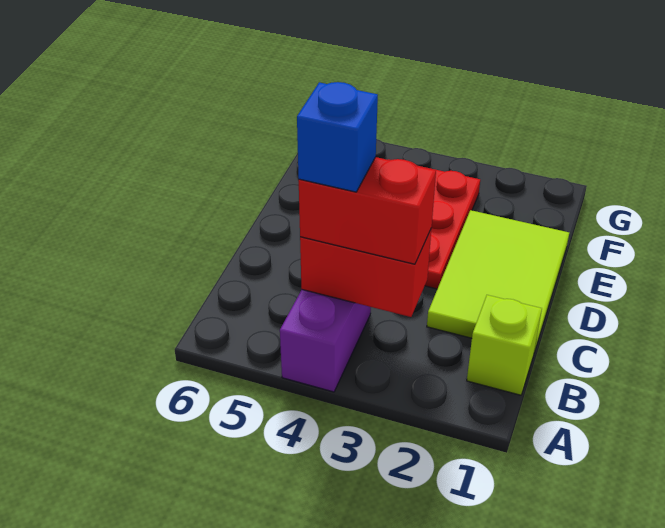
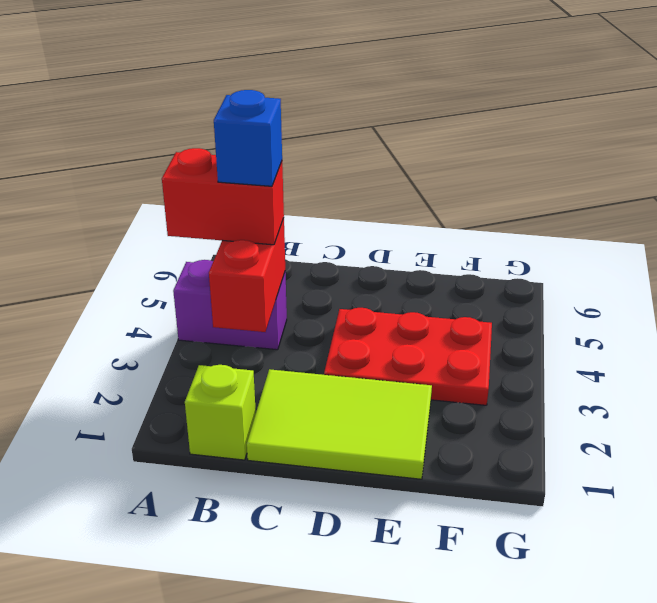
red brick B3:B4 level 3 -> red brick A4:B4 level 3

